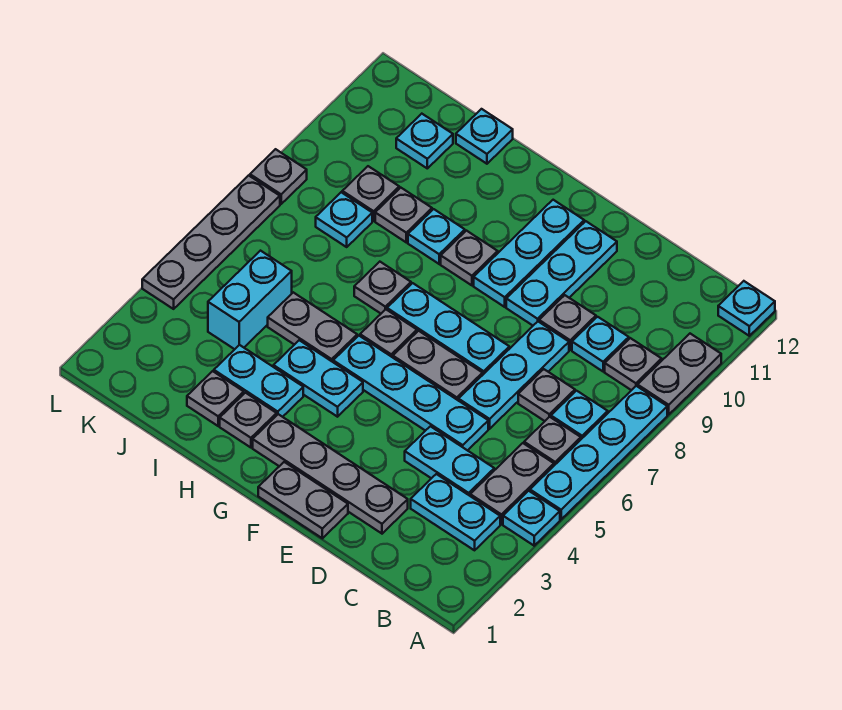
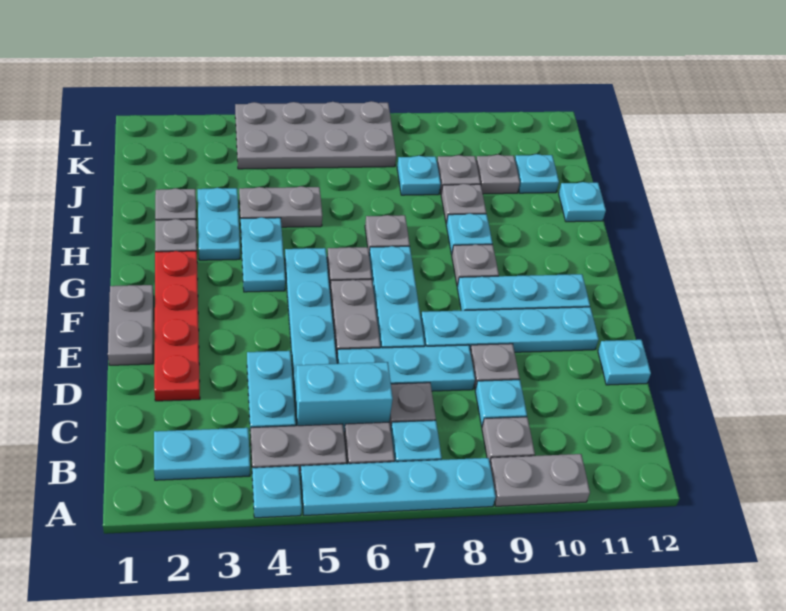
cyan plate A12 level 1 -> cyan plate D12 level 1
cyan plate B3:C3 level 1 -> cyan plate B2:B3 level 1
grey plate D2:G2 level 1 -> red plate D2:G2 level 1
cyan plate E9:E11 level 1 -> cyan plate E8:E11 level 1
grey plate H5:I5 level 1 -> grey plate I4:I5 level 1
cyan brick J4:J5 level 1 -> cyan brick C5:C6 level 1
grey plate L4:L7 level 1 -> grey plate K4:L7 level 1
grey plate L8 level 1 -> grey plate J10 level 1

